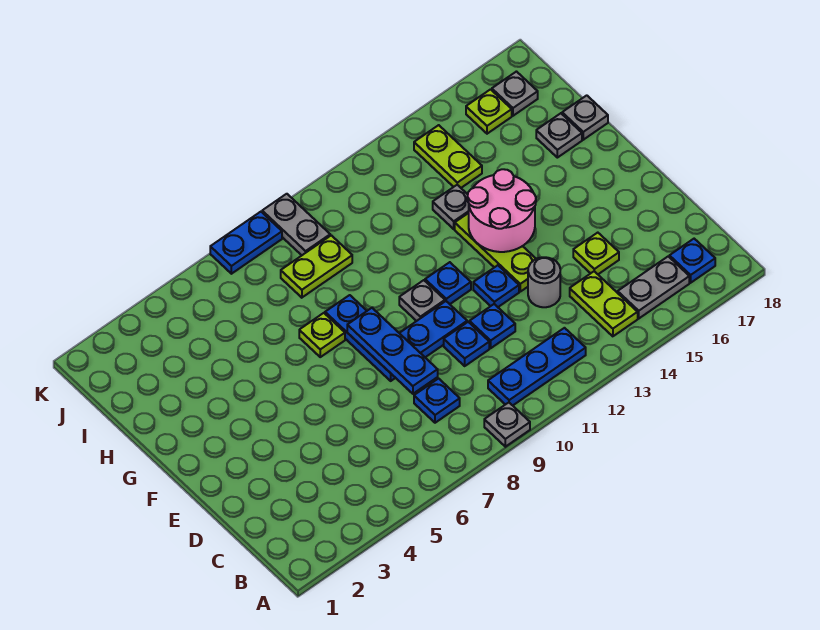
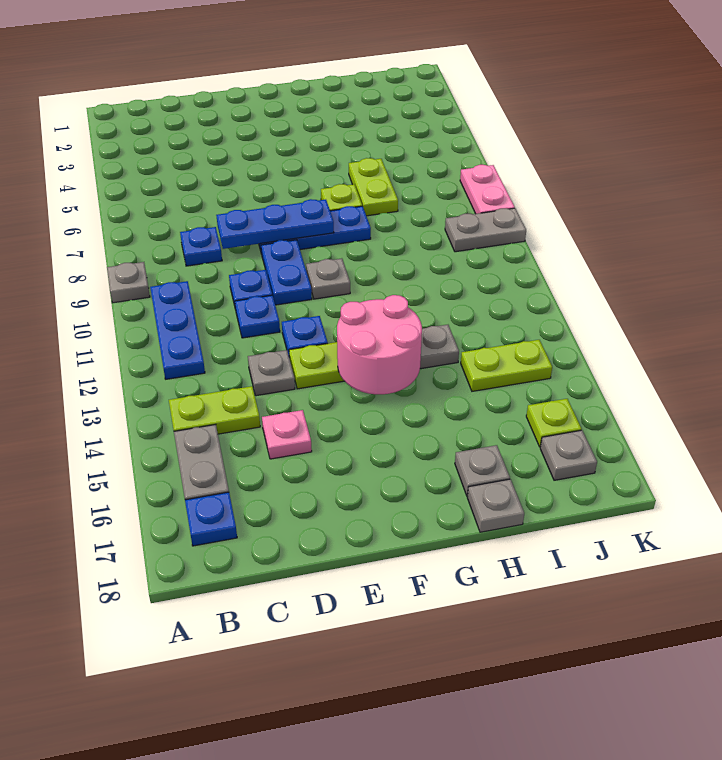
grey round brick D13 level 1 -> grey plate D13 level 1
lime plate D15 level 1 -> pink plate D15 level 1
blue plate F11 level 1 -> none
lime plate I8:I9 level 1 -> lime plate H6:H7 level 1
blue plate K7:K8 level 1 -> pink plate K7:K8 level 1

